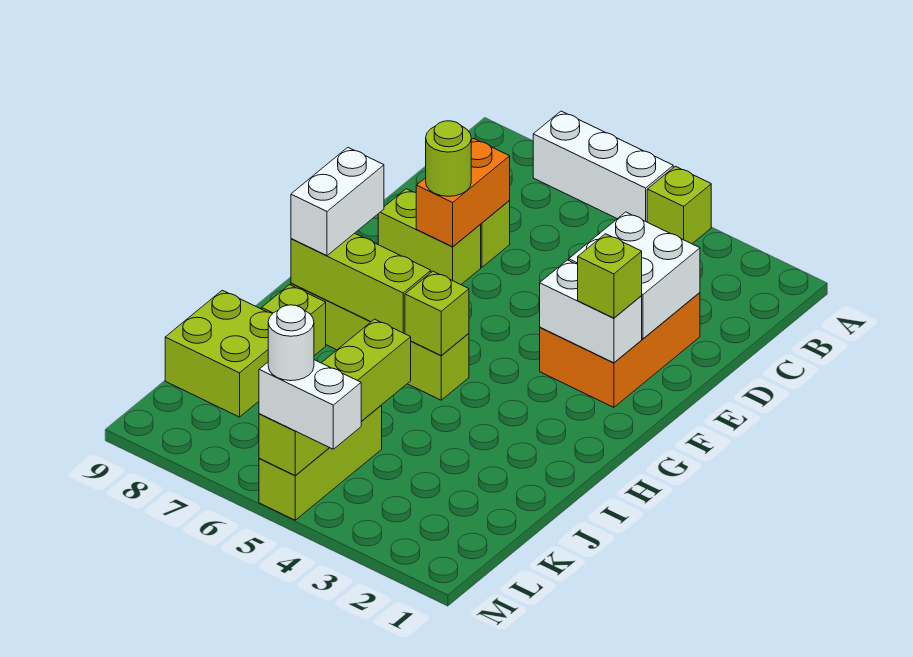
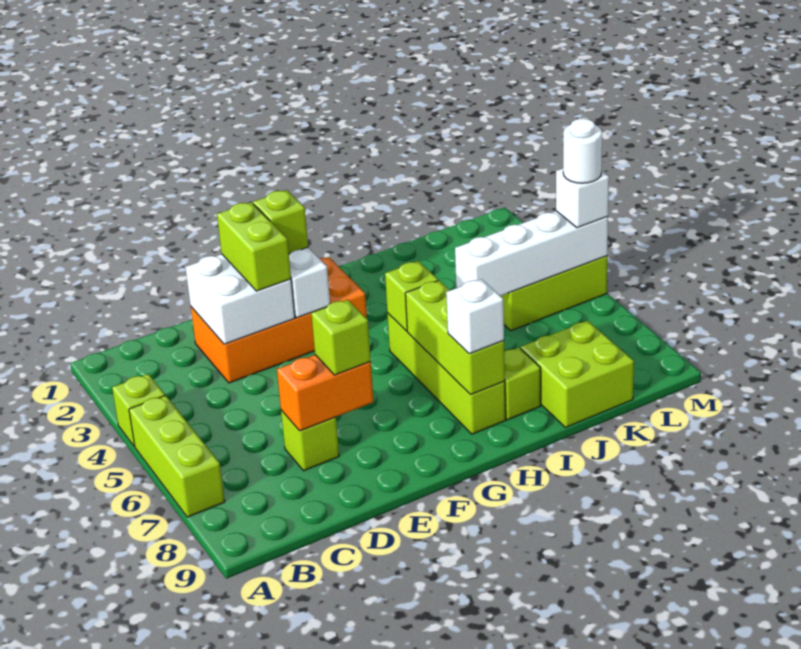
white brick A5:A7 level 1 -> lime brick A5:A7 level 1
orange brick D2:F3 level 1 -> orange brick D2:G3 level 1
lime brick E7:E8 level 1 -> lime brick E2:E3 level 3
lime round brick E7 level 3 -> lime brick E7 level 3
white brick G8:H8 level 3 -> white brick H8 level 3
lime brick J5:M5 level 2 -> white brick J5:M5 level 2
white brick M4:M5 level 3 -> white brick M5 level 3

